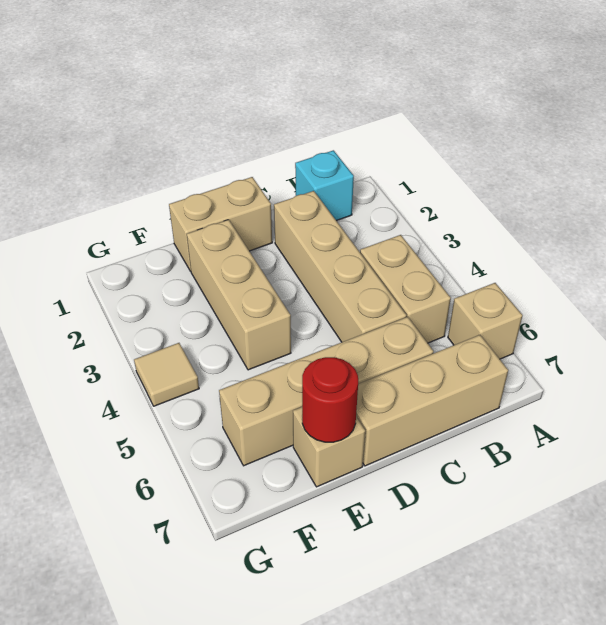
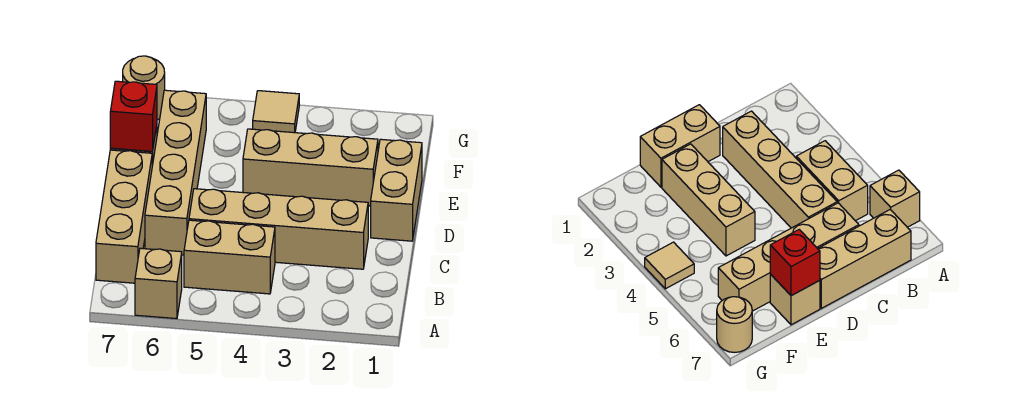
cyan brick B1 level 1 -> none
red round brick E7 level 2 -> red brick E7 level 2
none -> tan round brick G7 level 1

